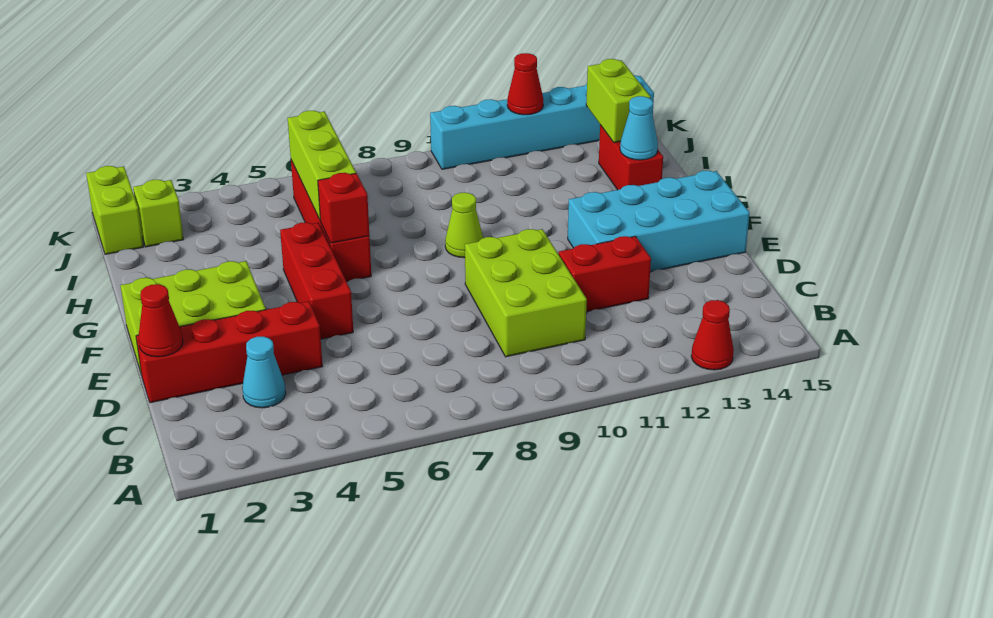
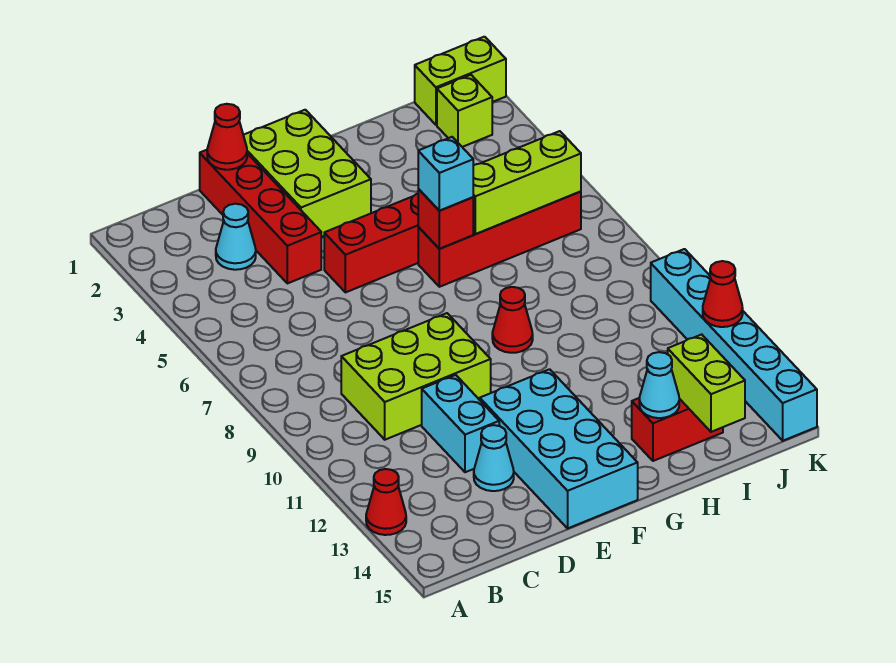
red brick D11:D12 level 1 -> cyan brick D11:D12 level 1
none -> cyan cone D13 level 1
none -> cyan brick G6 level 3
lime cone G9 level 1 -> red cone G9 level 1
lime brick I14:J14 level 2 -> lime brick I14:I15 level 2

